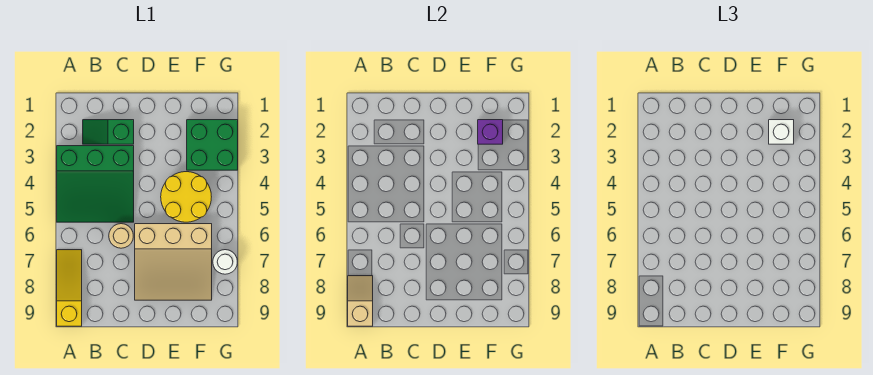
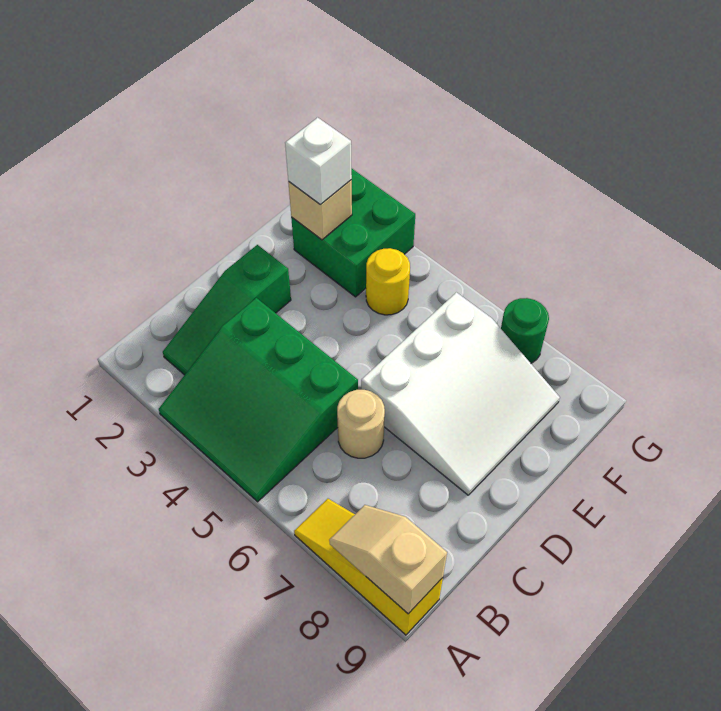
green slope A3:C5 level 1 top 3 -> green slope A3:C5 level 1 top C
green slope B2:C2 level 1 top C -> green slope B2:D2 level 1 top D
tan slope D6:F8 level 1 top 6 -> white slope D6:F8 level 1 top 6
yellow round brick E4:F5 level 1 -> yellow round brick F4 level 1
purple brick F2 level 2 -> tan brick F2 level 2
white round brick G7 level 1 -> green round brick G7 level 1

